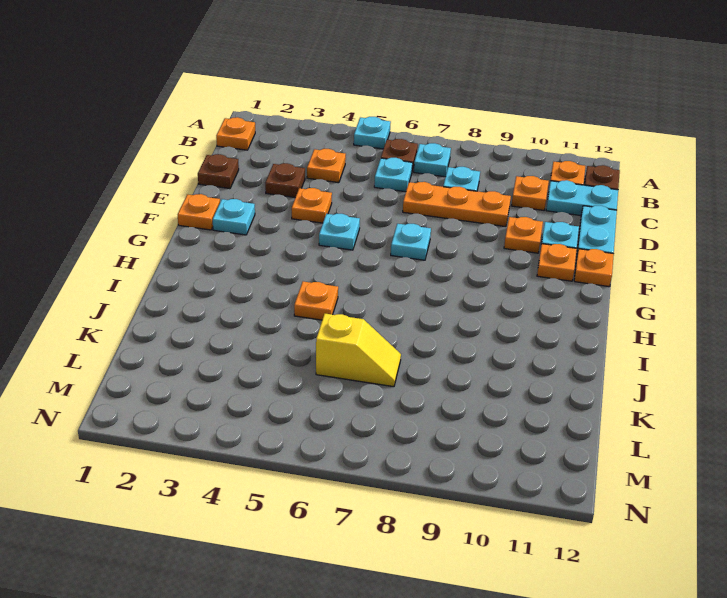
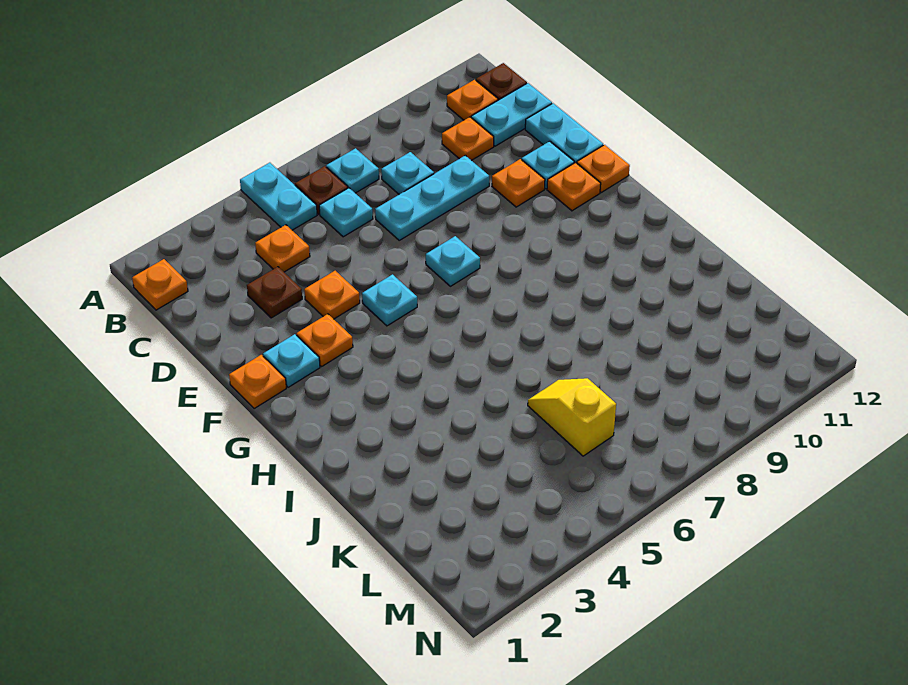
cyan plate A5 level 1 -> cyan plate A5:B5 level 1
brown plate D1 level 1 -> none
orange plate D7:D9 level 1 -> cyan plate D7:D9 level 1
orange plate I5 level 1 -> orange plate F3 level 1
yellow slope K6:K7 level 1 top 6 -> yellow slope K6:L6 level 1 top L

